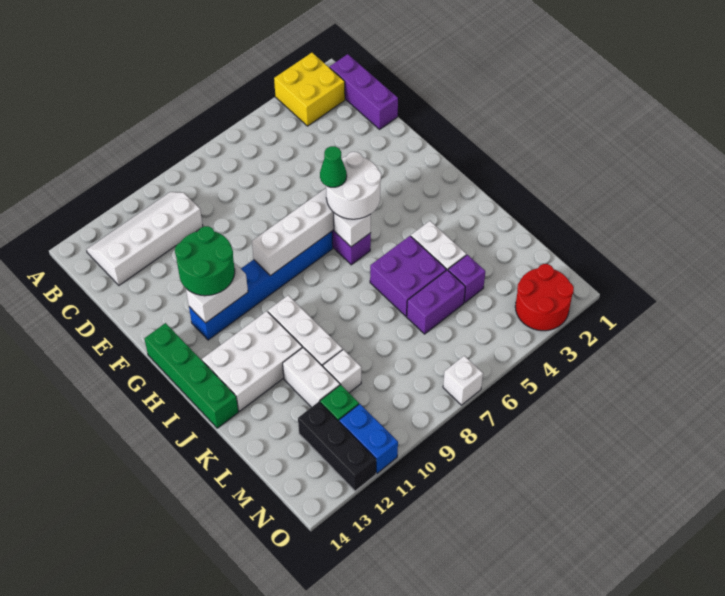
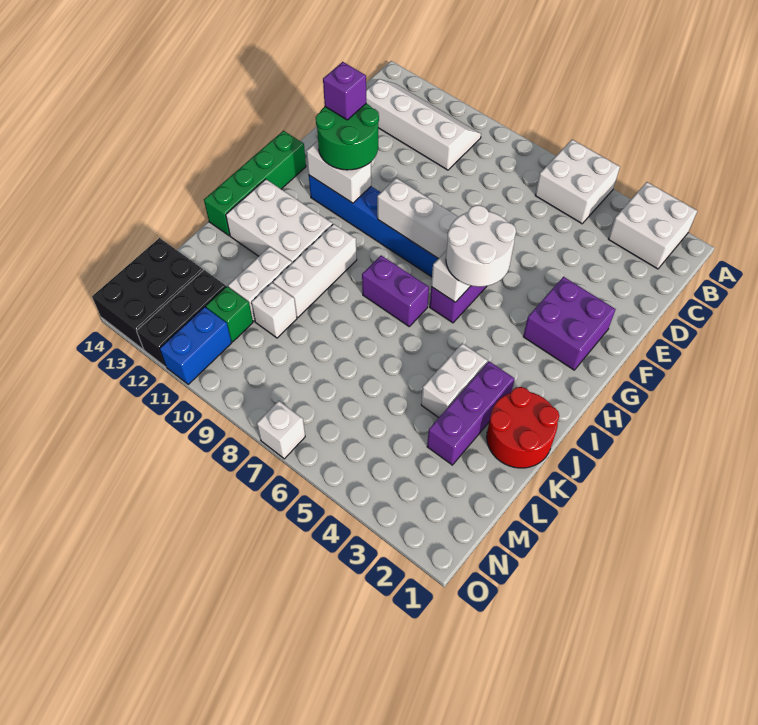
yellow brick A2:B3 level 1 -> white brick A2:B3 level 1
none -> white brick A5:B6 level 1
purple brick B1:D1 level 1 -> purple brick J3:L3 level 1
green cone G6 level 4 -> none
purple brick J5:K6 level 1 -> purple brick F2:G3 level 1
purple brick L4 level 1 -> purple brick F12 level 4
purple brick L5:L6 level 1 -> purple brick I7:I8 level 1
none -> black brick M13:O14 level 1
red round brick N2:O3 level 1 -> red round brick J1:K2 level 1

